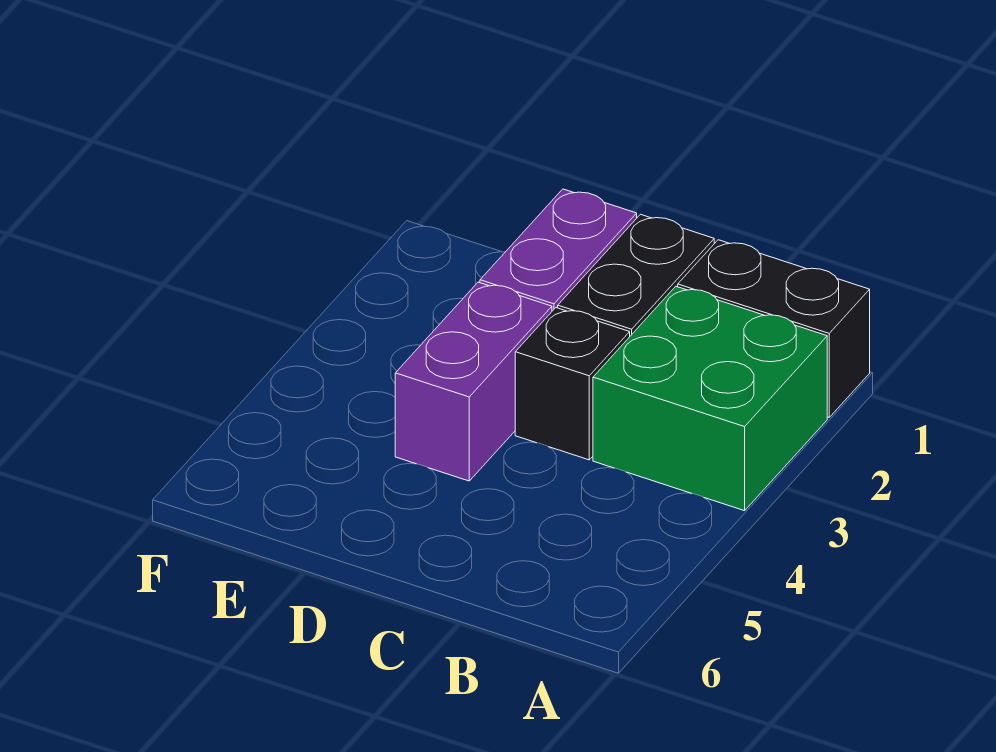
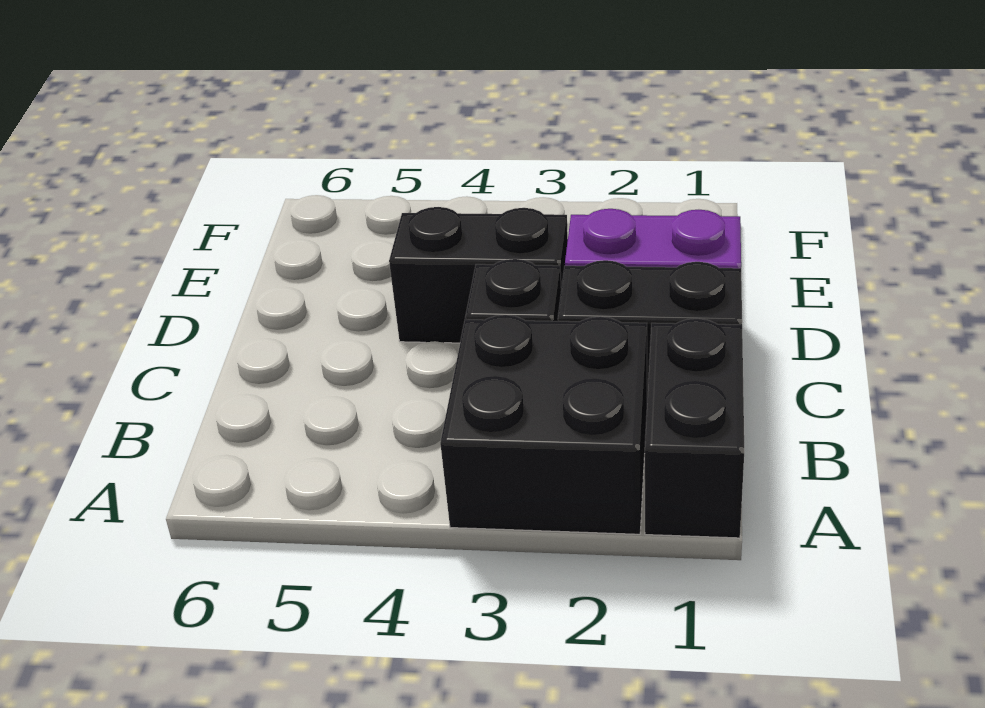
green brick A2:B3 level 1 -> black brick A2:B3 level 1
purple brick D3:D4 level 1 -> black brick D3:D4 level 1

